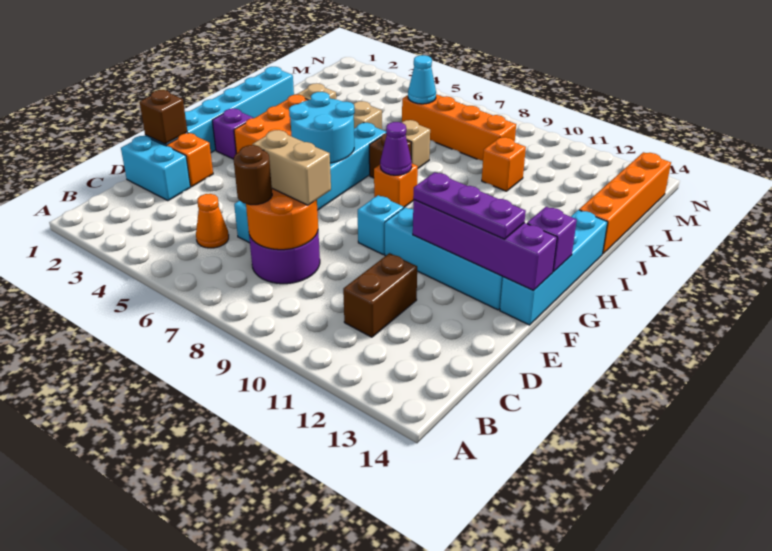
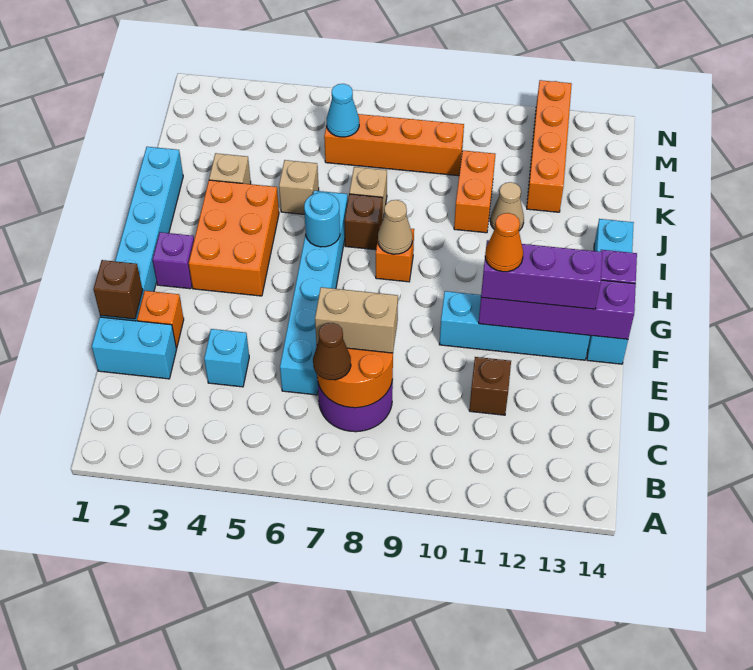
orange cone C5 level 1 -> orange cone F11 level 4
brown round brick C7 level 3 -> brown cone C7 level 3
brown brick C11:D11 level 1 -> brown brick D11 level 1
cyan brick F9 level 1 -> cyan brick D4 level 1
purple plate F11:F13 level 3 -> purple brick F11:F13 level 3
cyan round brick G5:H6 level 2 -> cyan round brick H6 level 2
purple cone H8 level 2 -> tan cone H8 level 2
none -> tan cone J11 level 1
orange brick J14:M14 level 1 -> orange brick K12:N12 level 1
orange brick K10 level 1 -> orange brick J10:K10 level 1

